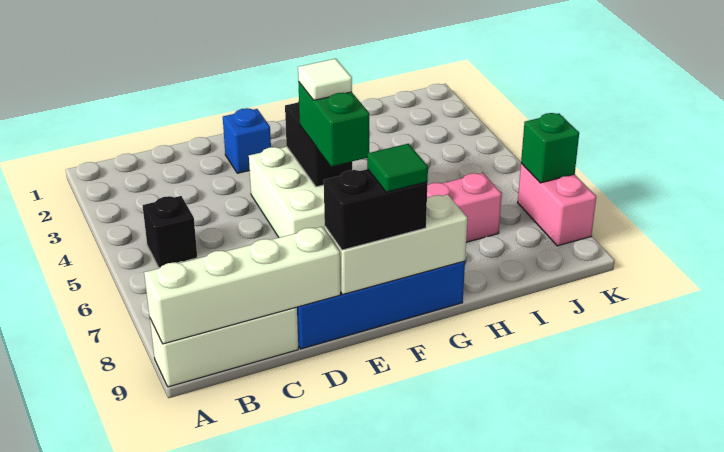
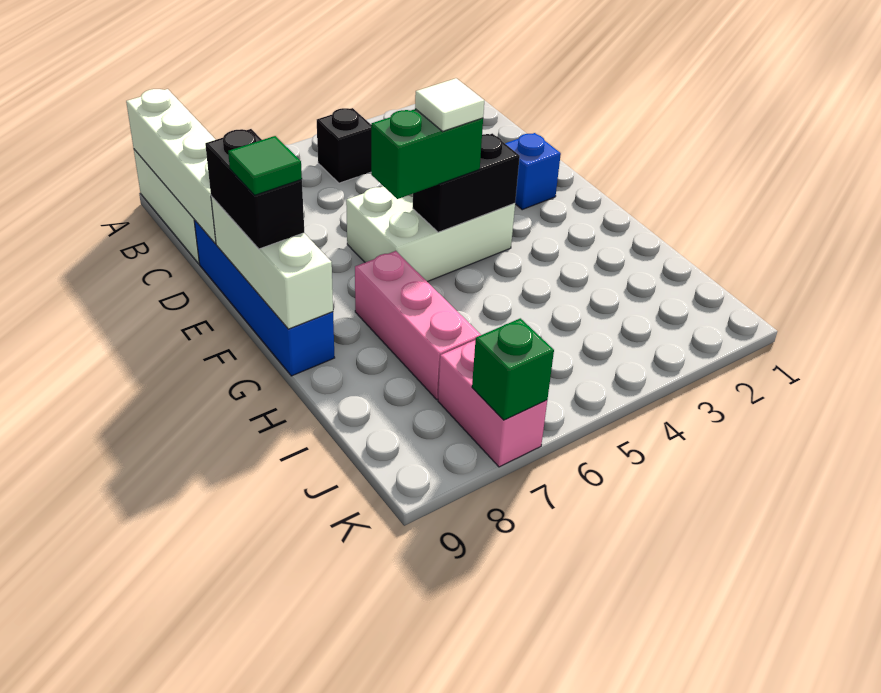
pink brick K7:K8 level 1 -> pink brick J7:K7 level 1

